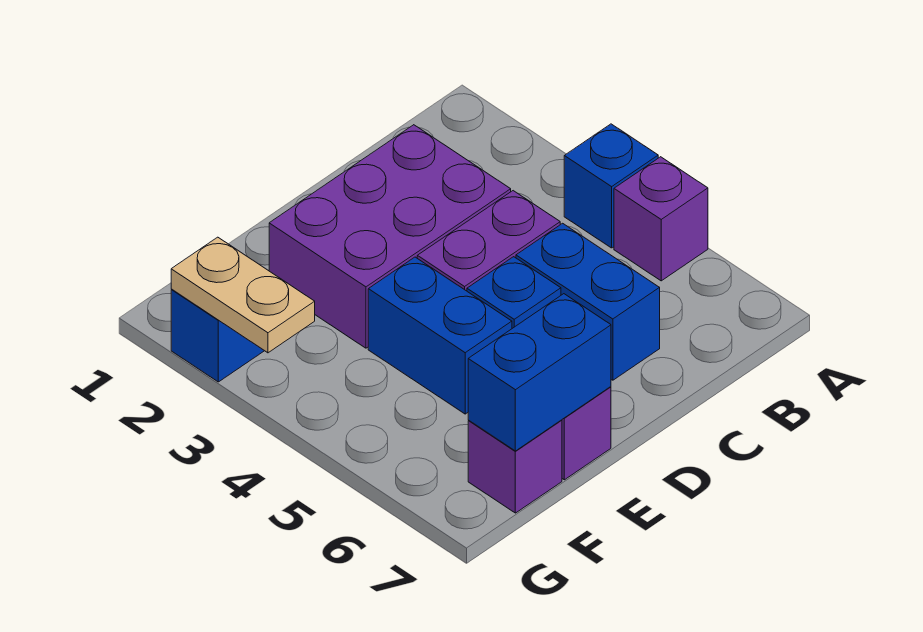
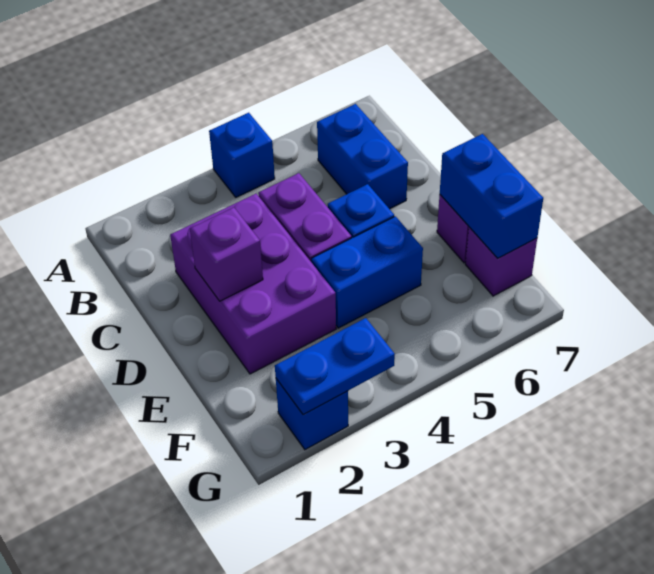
purple brick A5 level 1 -> purple brick D2 level 2
blue brick C5:C6 level 1 -> blue brick B6:C6 level 1
tan plate G2:G3 level 2 -> blue plate G2:G3 level 2

